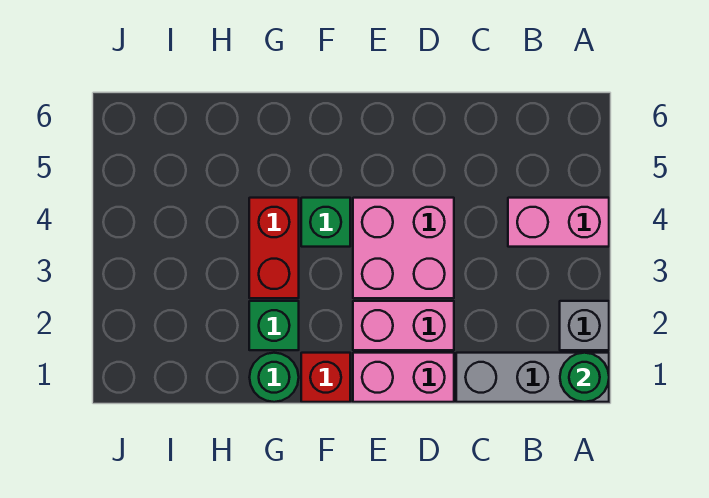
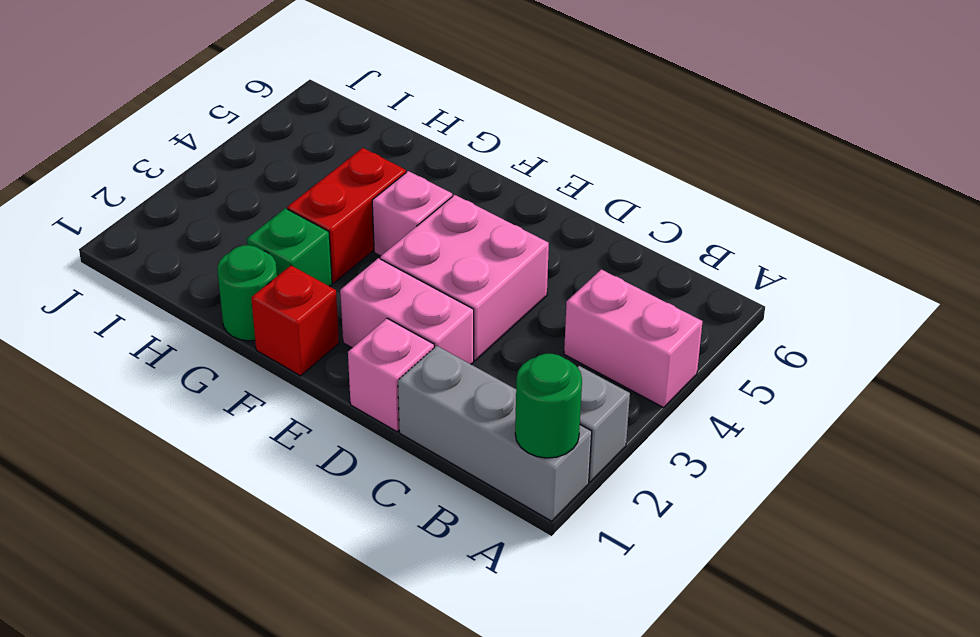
pink brick D1:E1 level 1 -> pink brick D1 level 1
green brick F4 level 1 -> pink brick F4 level 1

